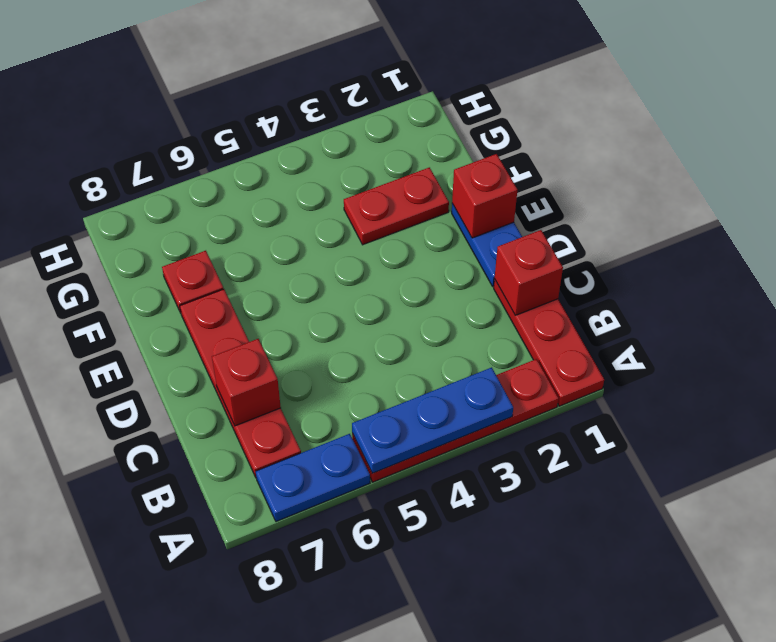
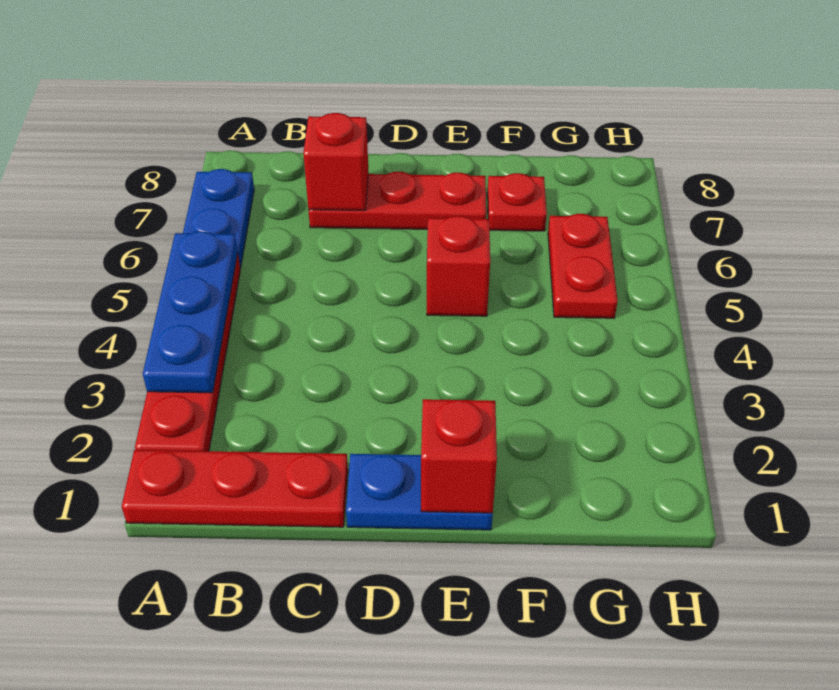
red plate B7:E7 level 1 -> red plate C7:E7 level 1
red brick C1 level 2 -> red brick E5 level 1
red plate F2:F3 level 1 -> red plate G5:G6 level 1

